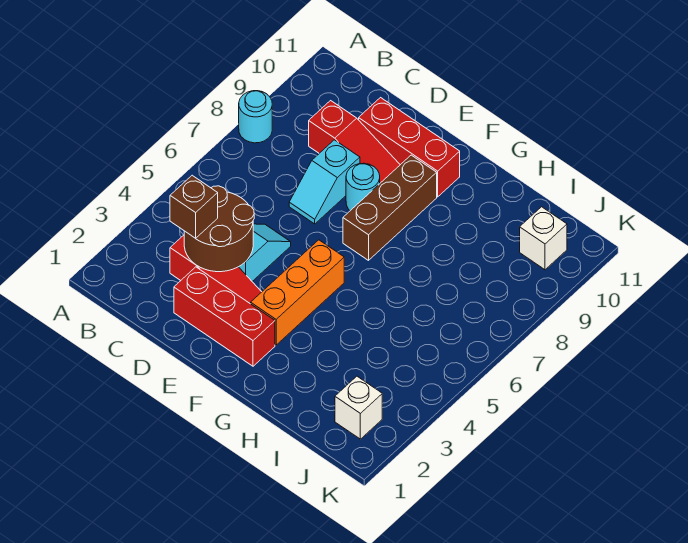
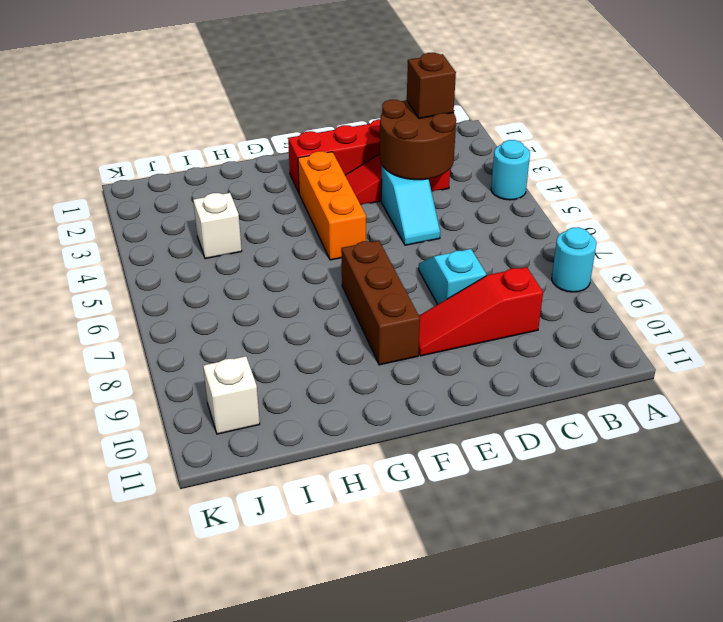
red brick D10:F10 level 1 -> none
cyan round brick E8 level 1 -> cyan round brick A4 level 1
white brick J2 level 1 -> white brick I4 level 1

